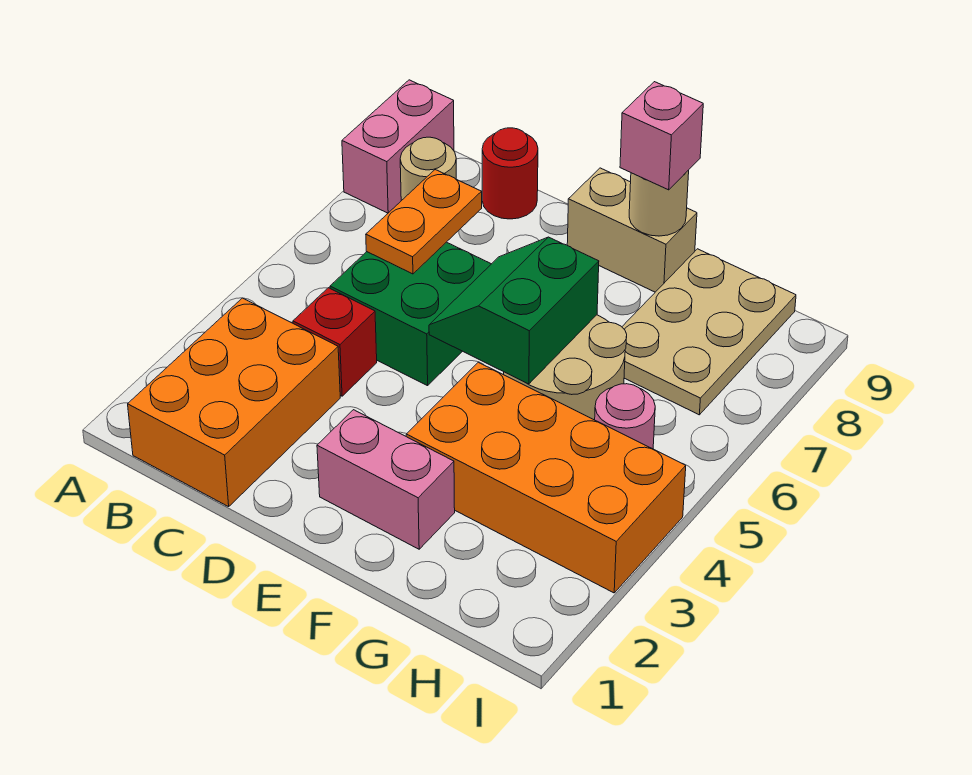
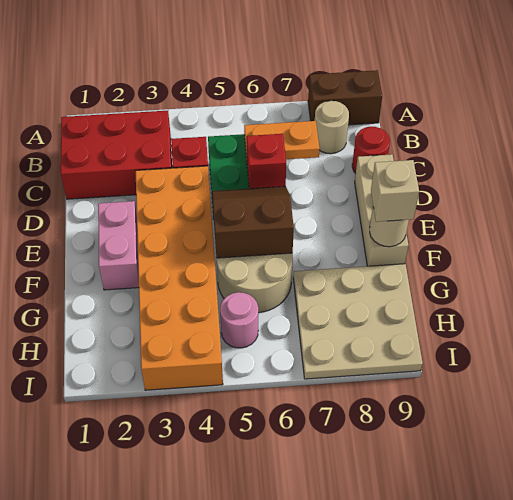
pink brick A8:A9 level 1 -> brown brick A8:A9 level 1
orange brick B1:C3 level 1 -> red brick B1:C3 level 1
none -> red brick D6 level 2
green slope E5:F6 level 2 top F -> brown slope E5:F6 level 2 top F
tan brick E9:F9 level 1 -> tan brick D9:F9 level 1
orange brick F3:I4 level 1 -> orange brick D3:I4 level 1
pink brick F9 level 3 -> tan brick F9 level 3
tan plate G7:H9 level 1 -> tan plate G7:I9 level 1

